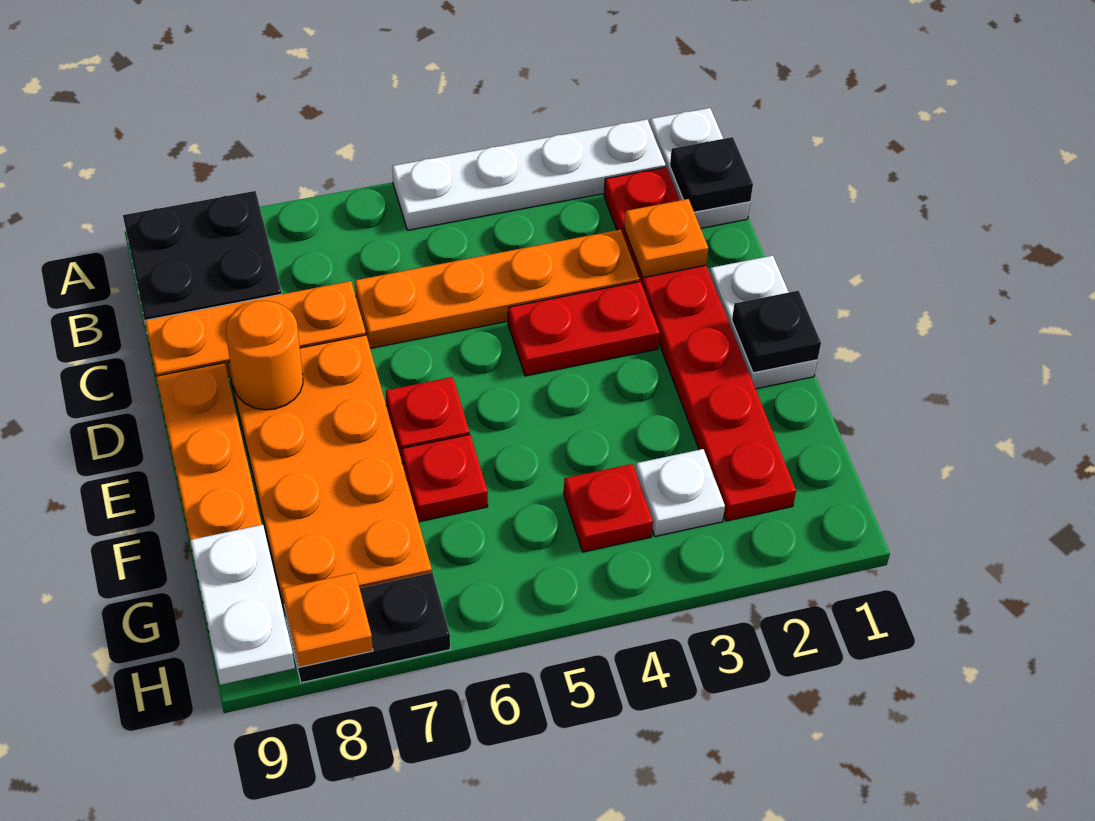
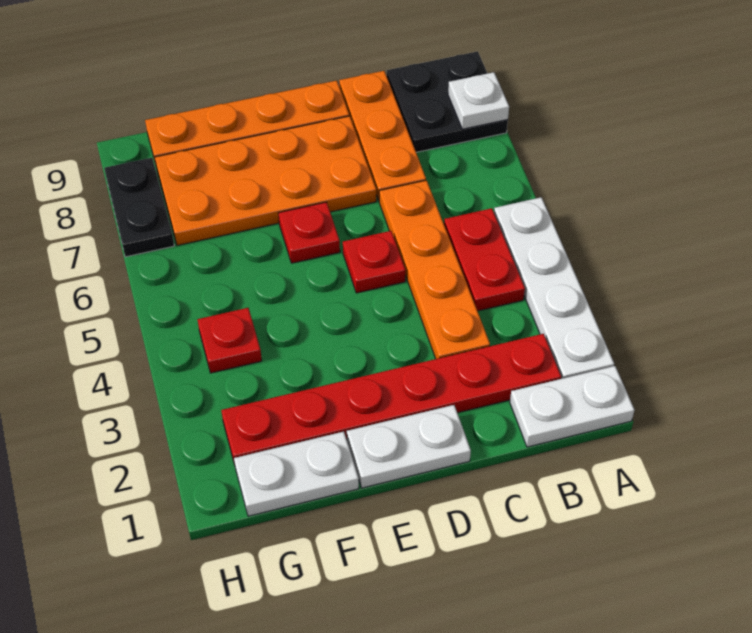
black plate B1 level 2 -> none
orange plate C2 level 2 -> none
red plate D3:D4 level 1 -> red plate B4:B5 level 1
orange round brick D8 level 2 -> none
black plate E1 level 2 -> none
red plate F6 level 1 -> red plate D5 level 1
white plate G3 level 1 -> white plate A8 level 2
white plate G9:H9 level 2 -> white plate F1:G1 level 1
orange plate H8 level 2 -> none

